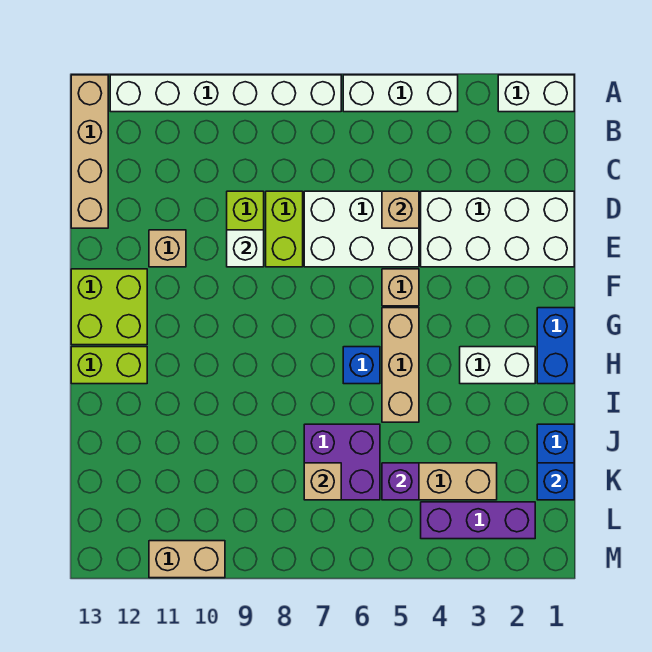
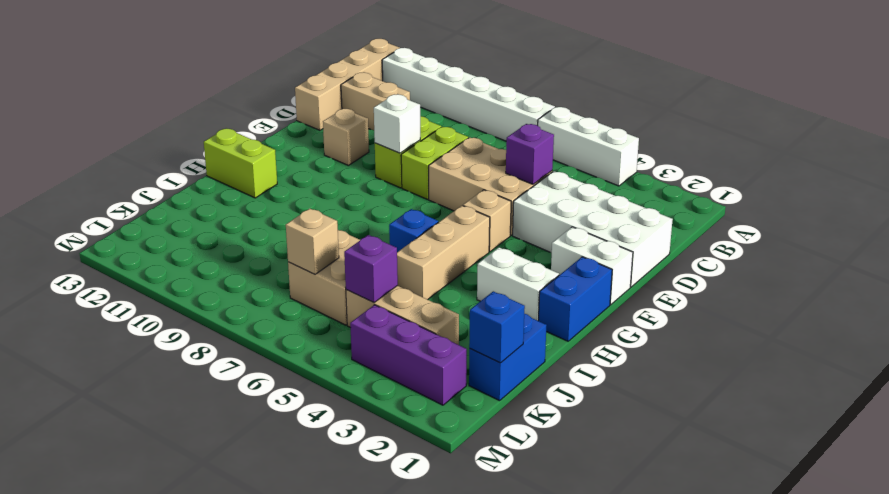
white brick A1:A2 level 1 -> white brick F1:F2 level 1
white brick D5:E7 level 1 -> tan brick D5:E7 level 1
tan brick D5 level 2 -> purple brick D5 level 2
lime brick F12:G13 level 1 -> none
purple brick J6:K7 level 1 -> tan brick J6:K7 level 1
tan brick M10:M11 level 1 -> tan brick C11:C12 level 1

